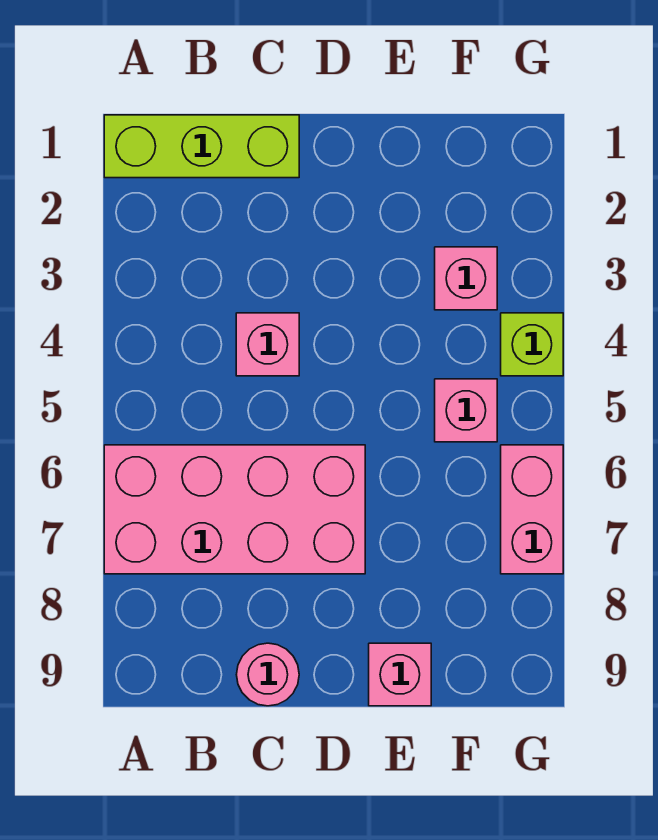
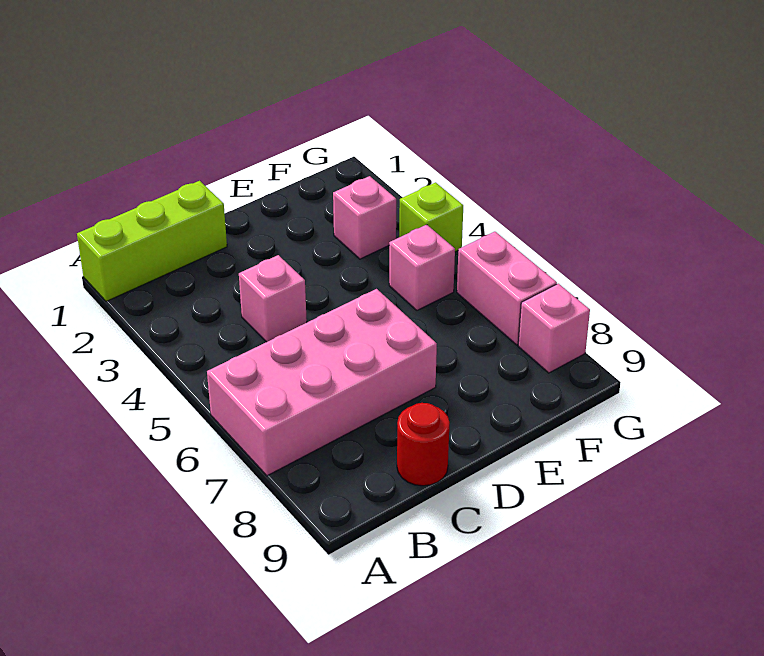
pink round brick C9 level 1 -> red round brick C9 level 1
pink brick E9 level 1 -> pink brick G8 level 1

